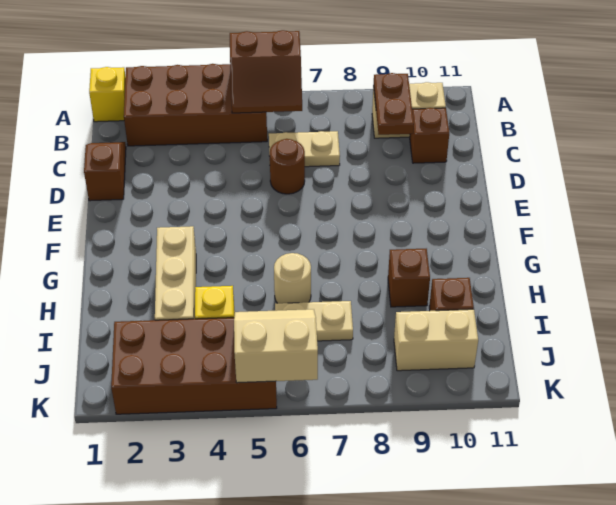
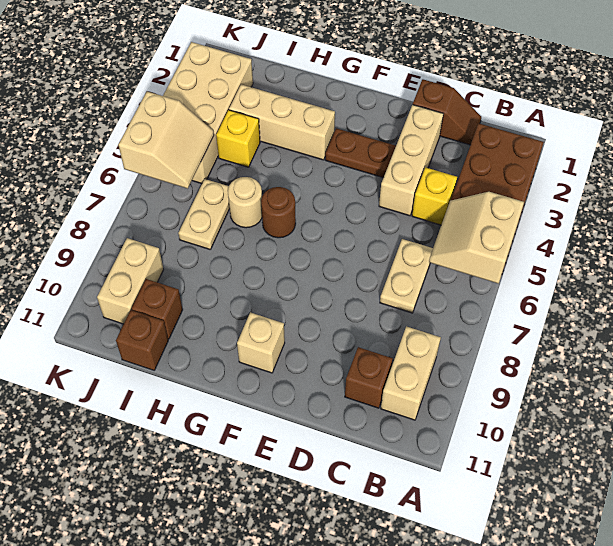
yellow brick A1 level 1 -> yellow brick C4 level 1
brown slope A5:B6 level 2 top A -> tan slope A5:B6 level 2 top A
brown plate B9:C9 level 2 -> brown plate E3:F3 level 1
none -> tan brick D2:D4 level 1
brown round brick D6 level 1 -> brown round brick G6 level 1
none -> tan brick F10 level 1
brown brick H9 level 1 -> brown brick I11 level 1
brown brick J2:K5 level 1 -> tan brick J2:K5 level 1

